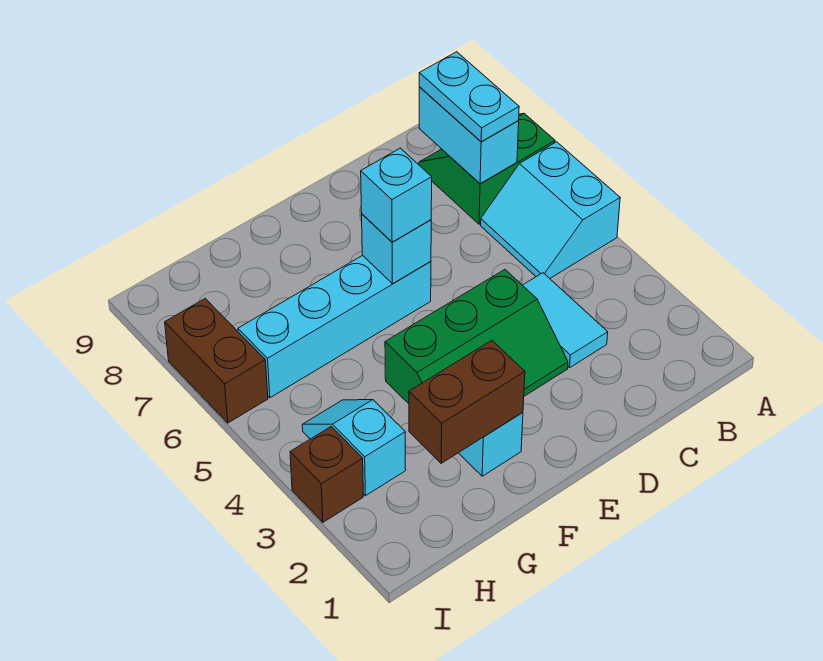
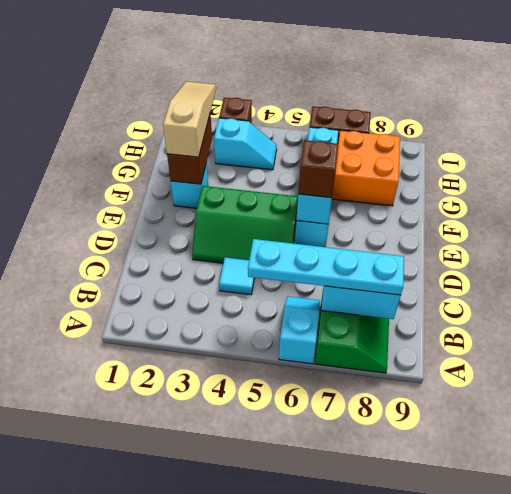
cyan slope A5:B6 level 1 top A -> cyan slope A6:B6 level 1 top A
cyan plate B7:B8 level 3 -> cyan plate B5:B8 level 3
cyan tile C3:C4 level 1 -> cyan tile C4 level 1
green slope D3:F4 level 1 top 4 -> green slope D3:E5 level 1 top E
cyan brick E6 level 3 -> brown brick E6 level 3
none -> tan slope F2:H2 level 3 top F
none -> orange brick G7:H8 level 1

